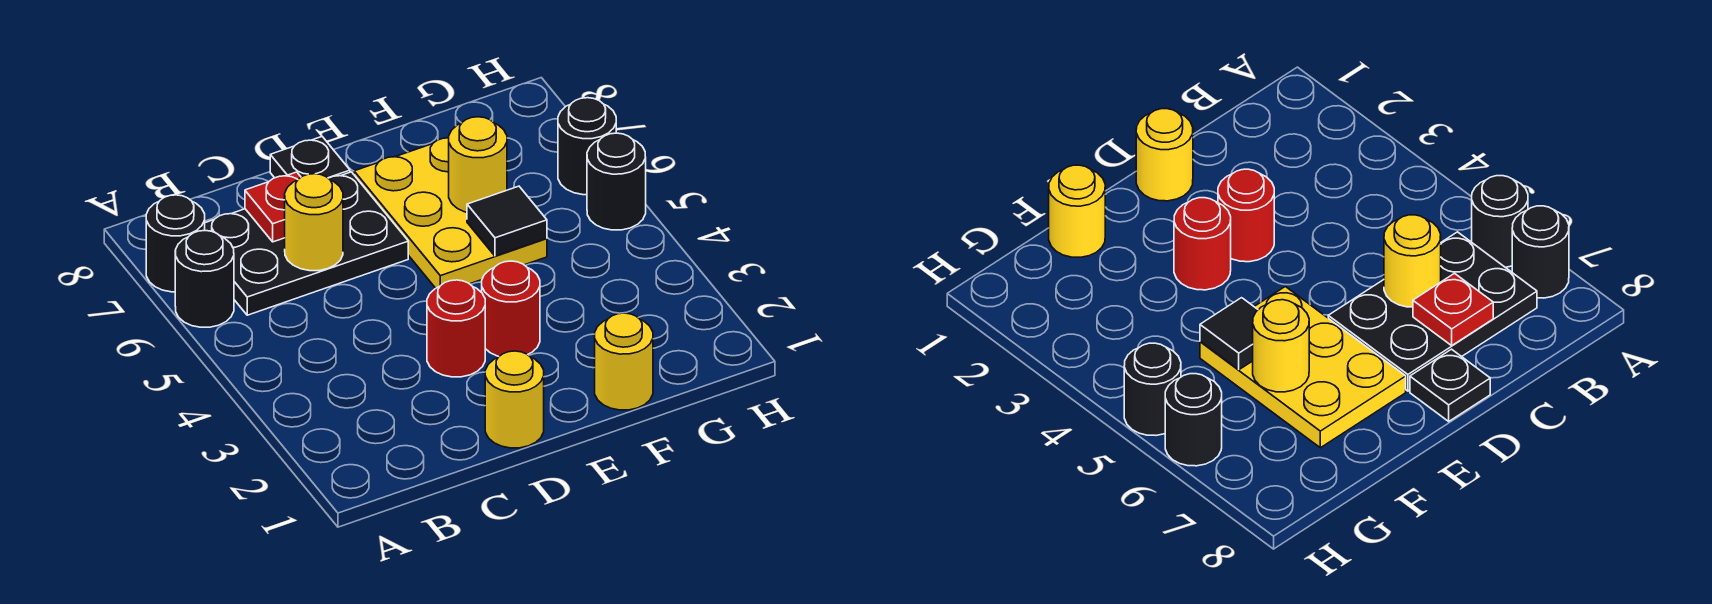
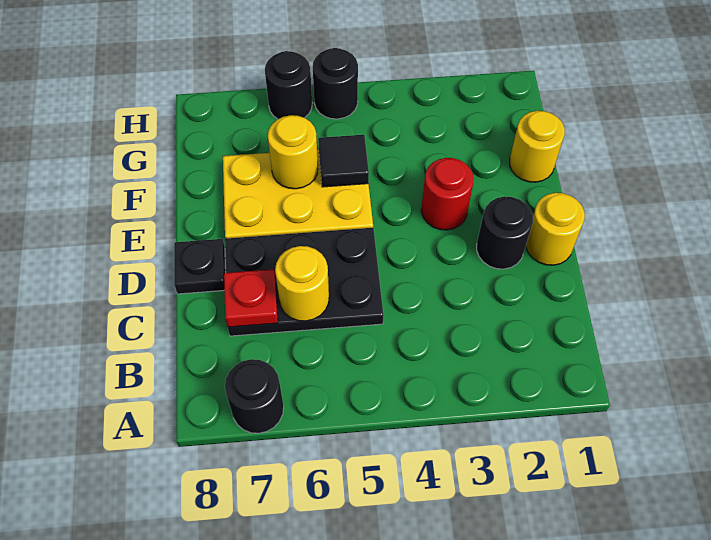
black round brick A6 level 1 -> black round brick D2 level 1
black plate B6:D7 level 1 -> black plate C5:D7 level 1
red round brick D3 level 1 -> none

